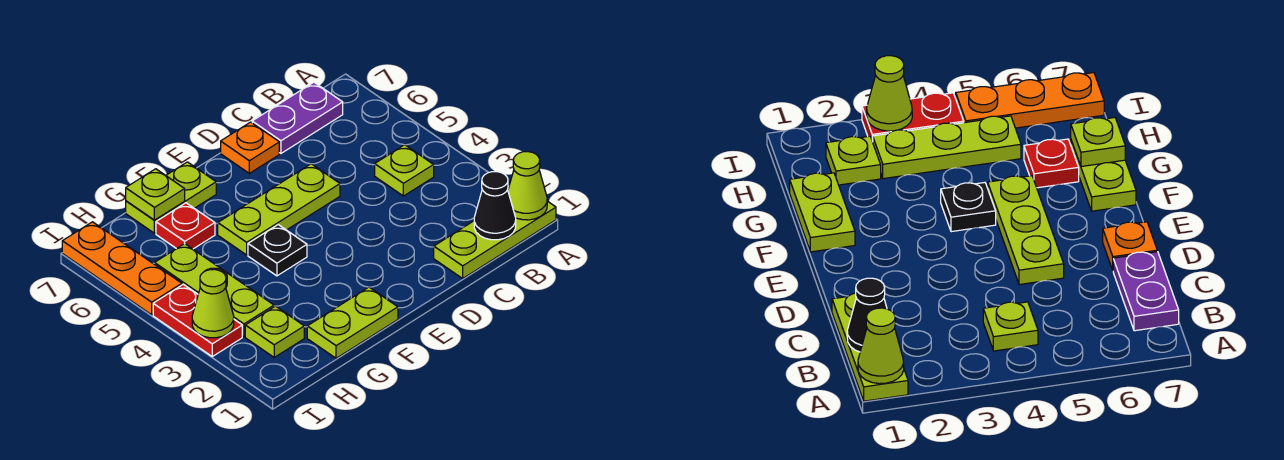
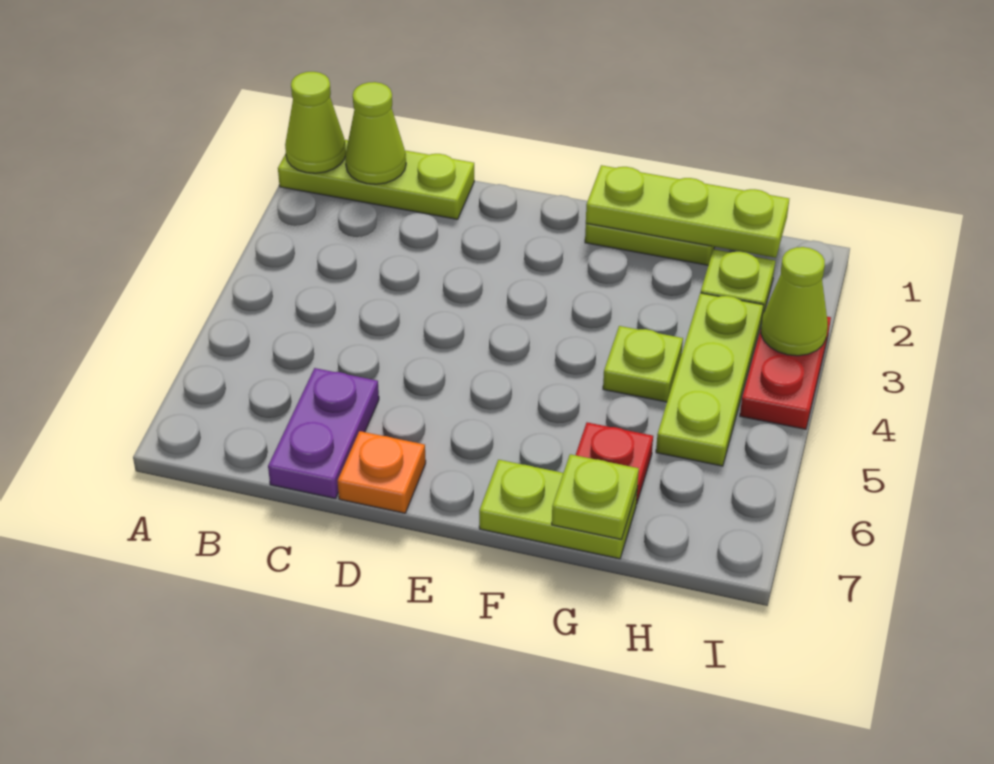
black cone B1 level 2 -> lime cone B1 level 2
lime plate B4 level 1 -> lime plate G4 level 1
purple plate B7:C7 level 1 -> purple plate C6:C7 level 1
lime plate D5:F5 level 1 -> lime plate F1:H1 level 2
black plate F4 level 1 -> none
orange plate I5:I7 level 1 -> none

